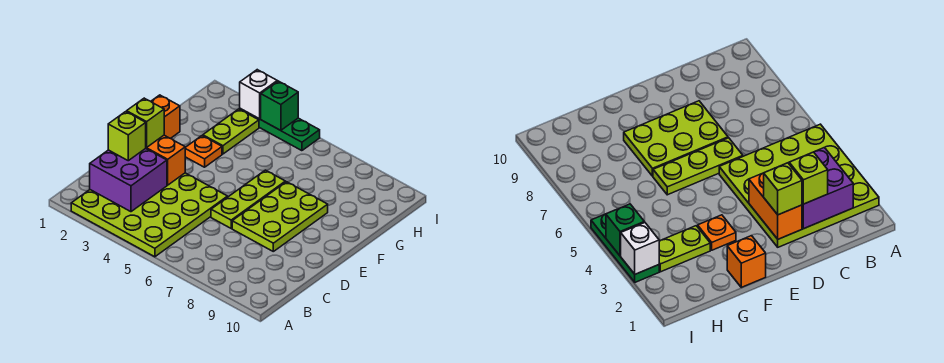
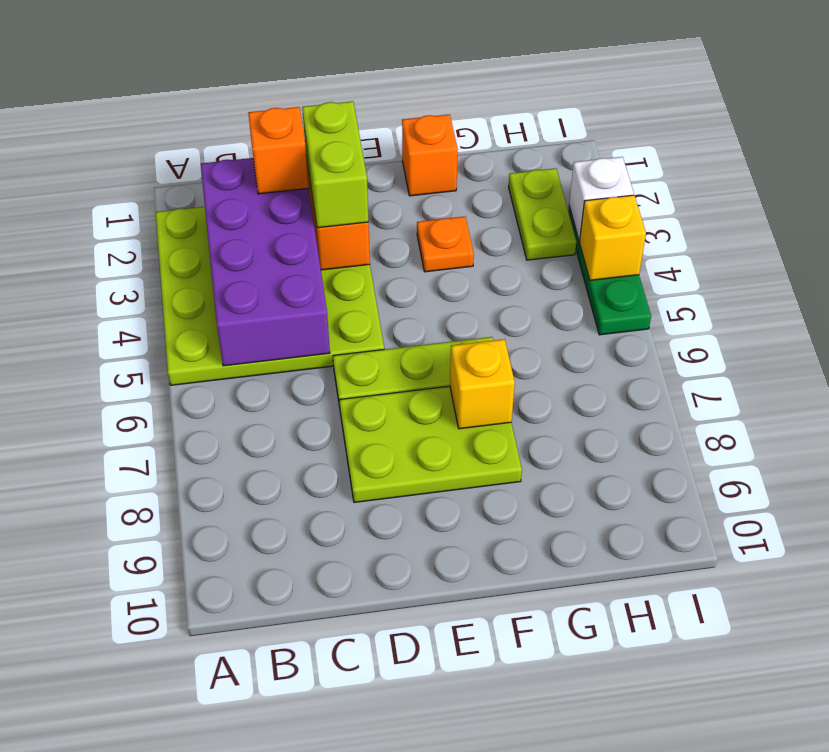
purple brick B2:C3 level 2 -> purple brick B2:C5 level 2
lime brick C2 level 3 -> orange brick C2 level 3
lime brick D2 level 3 -> lime brick D2:D3 level 3
none -> yellow brick F7 level 2
lime plate G3:H3 level 1 -> lime plate H2:H3 level 1
green brick I4 level 2 -> yellow brick I4 level 2

